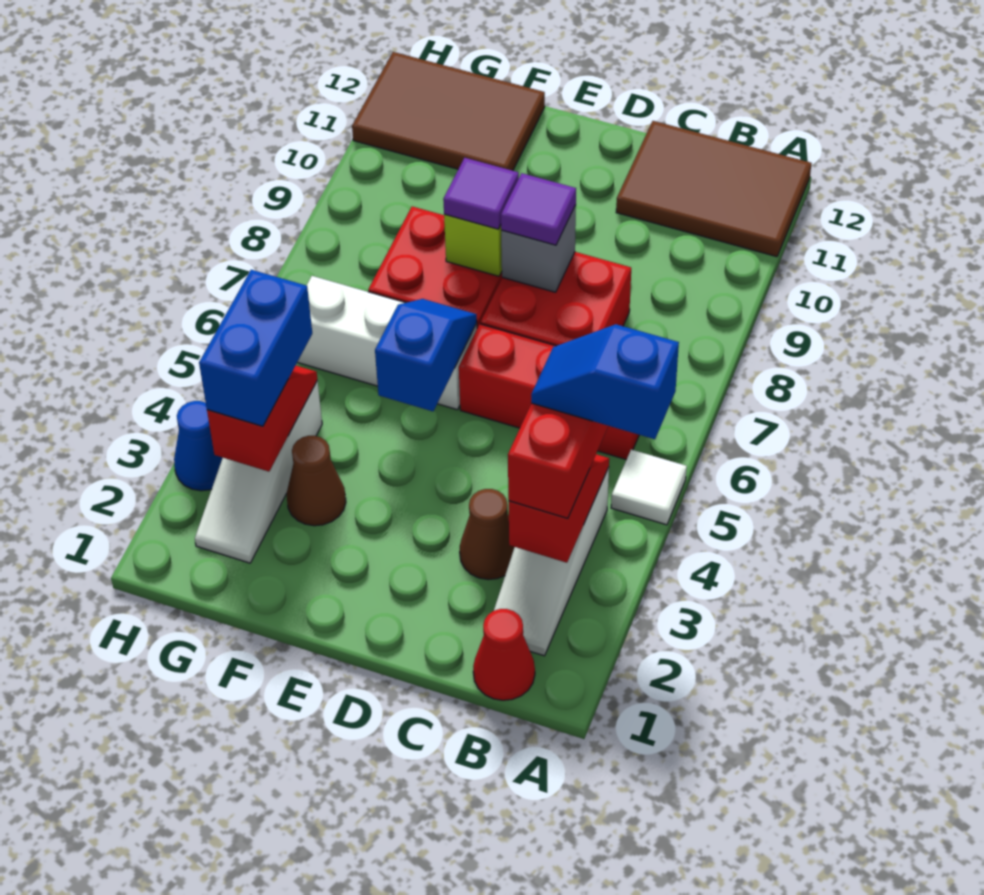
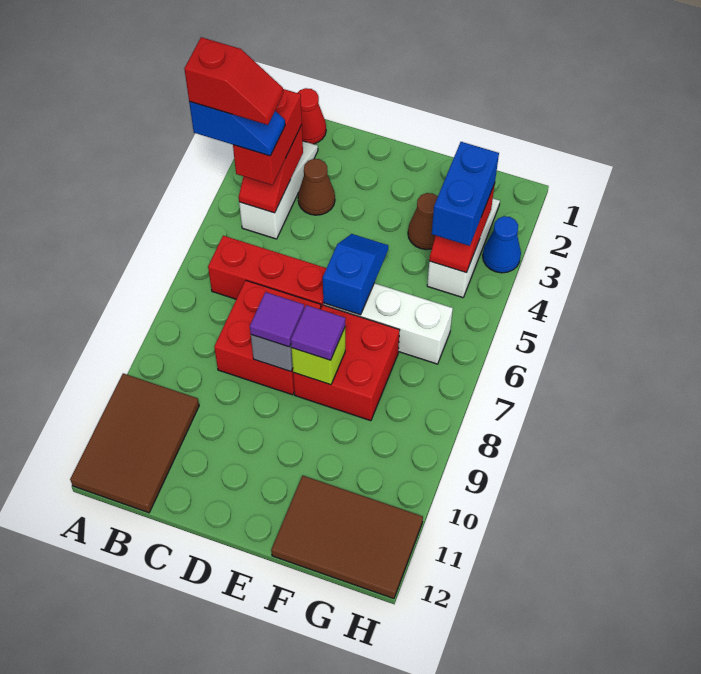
none -> red slope A4:B4 level 5 top A
white tile A5 level 1 -> none
brown tile A11:C12 level 1 -> brown tile A10:B12 level 1
blue slope E5:E6 level 2 top 5 -> blue slope E5:E6 level 2 top 6

